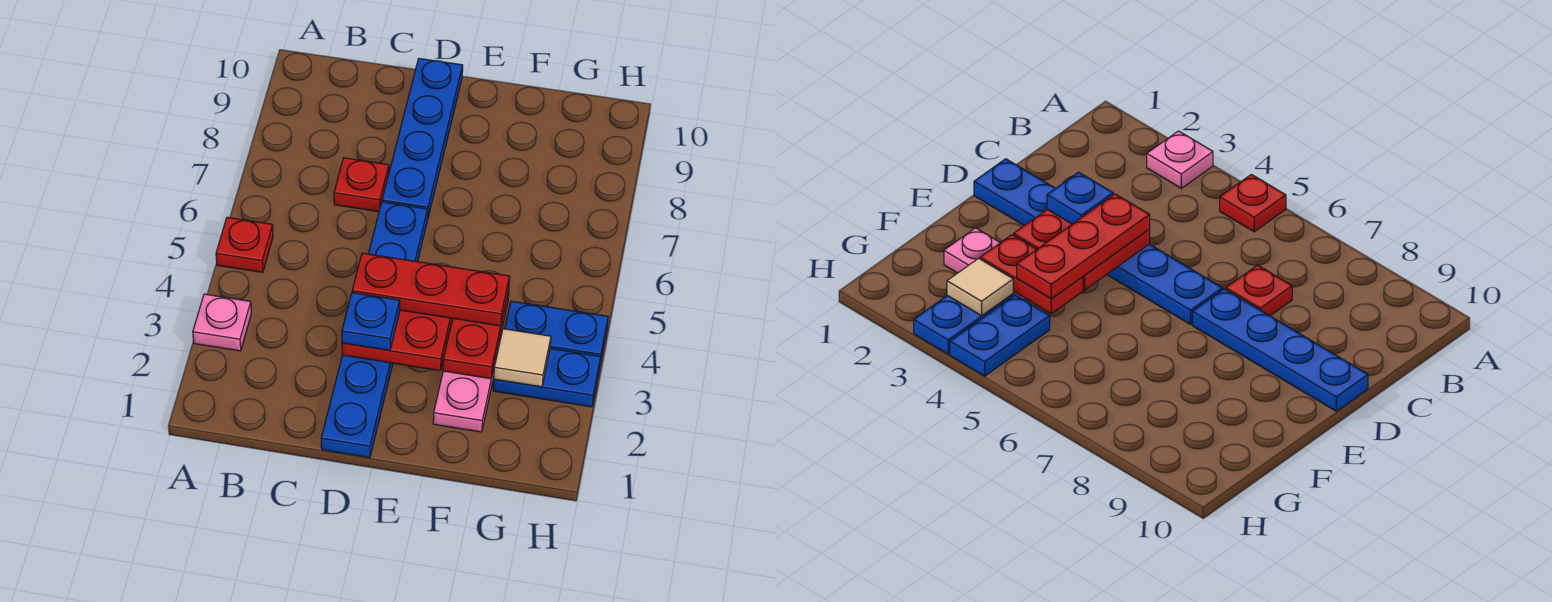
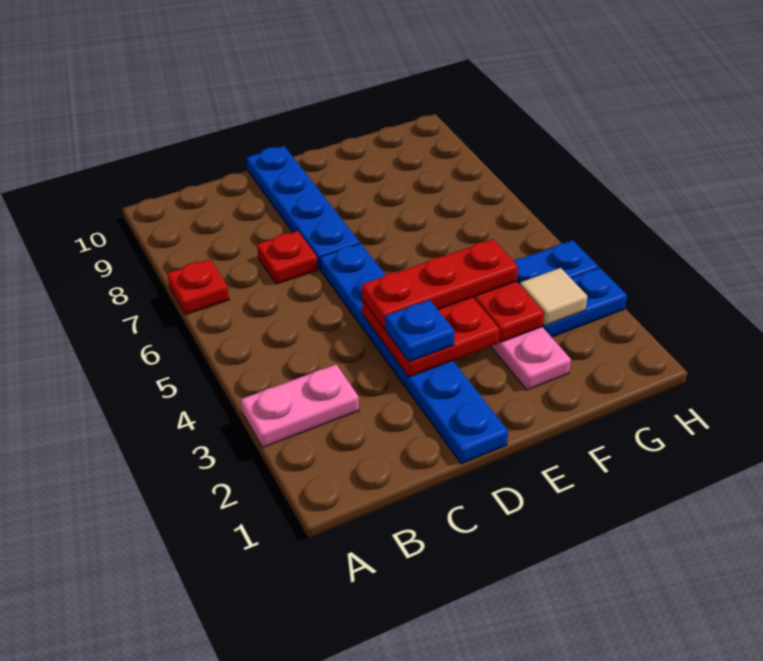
pink plate A3 level 1 -> pink plate A3:B3 level 1
red plate A5 level 1 -> red plate A7 level 1

